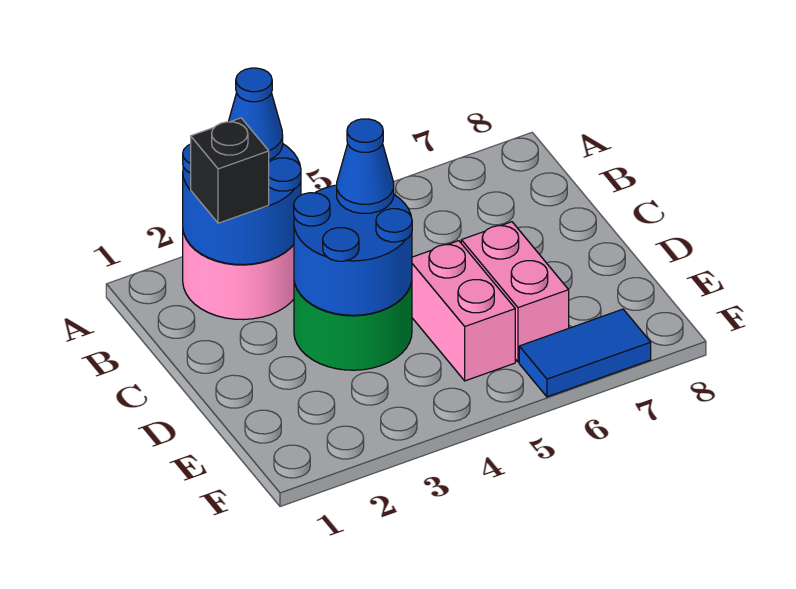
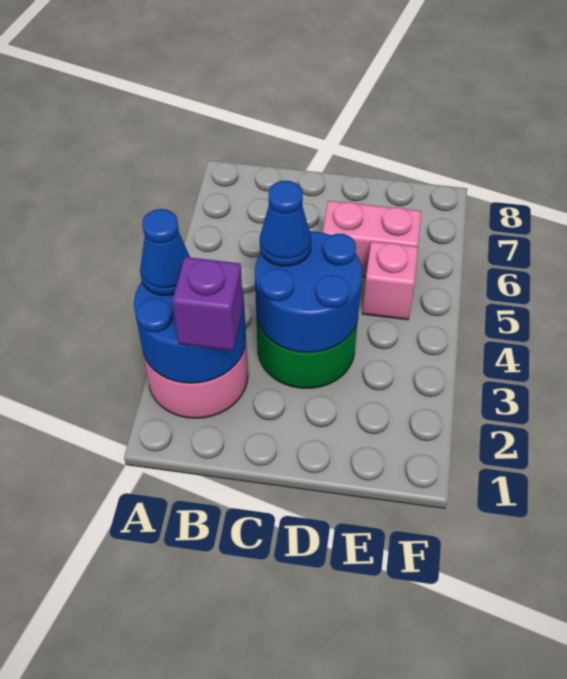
black brick B2 level 3 -> purple brick B2 level 3
pink brick D5:E5 level 1 -> pink brick E5 level 1
blue tile F6:F7 level 1 -> none

